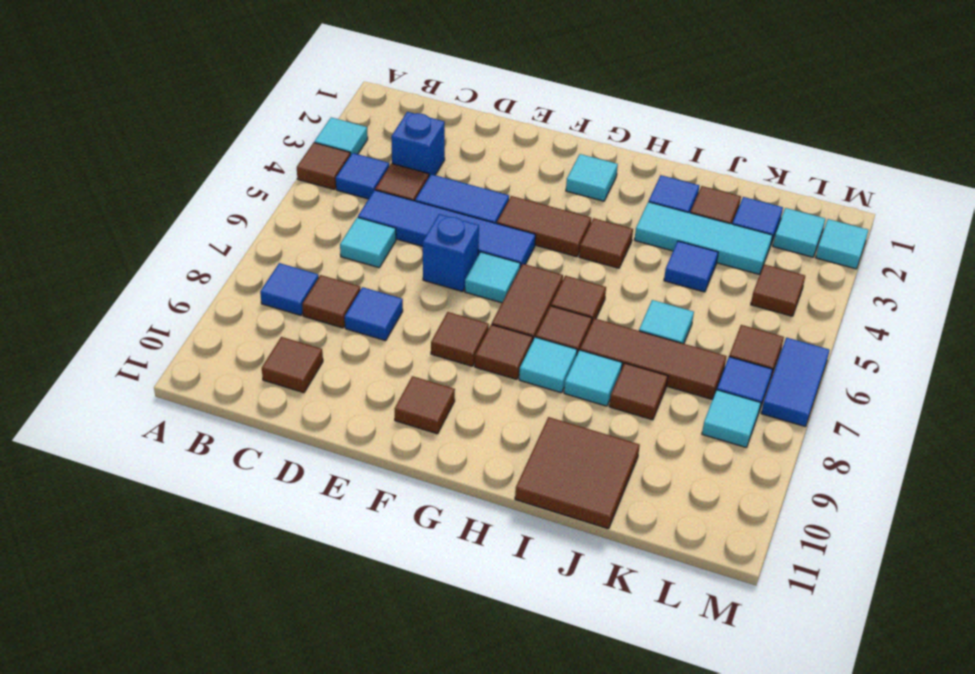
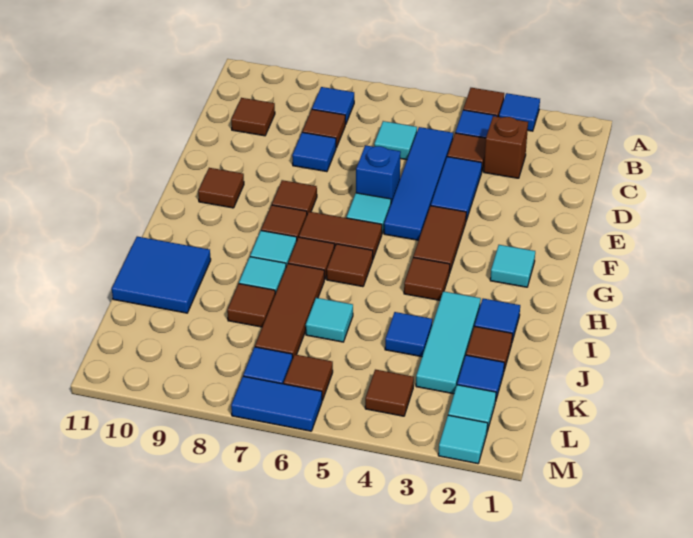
cyan tile A3 level 1 -> blue tile A3 level 1
blue brick C3 level 1 -> brown brick C3 level 1
brown tile I10:J11 level 1 -> blue tile I10:J11 level 1
cyan tile L8 level 1 -> none

